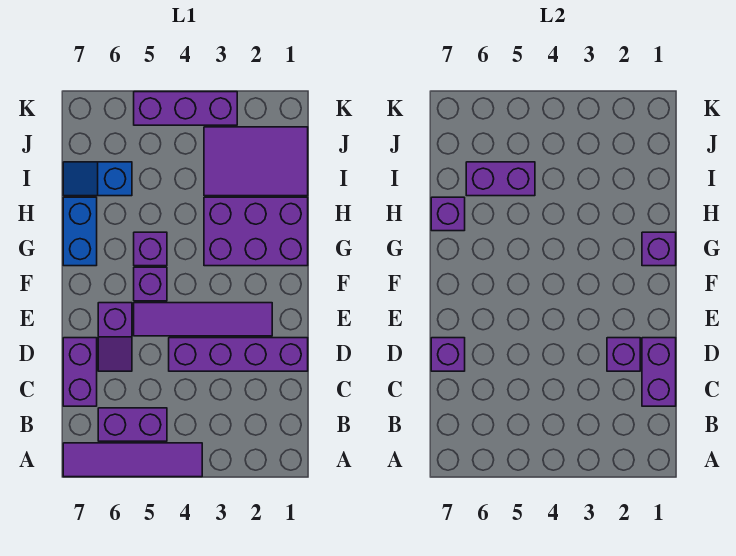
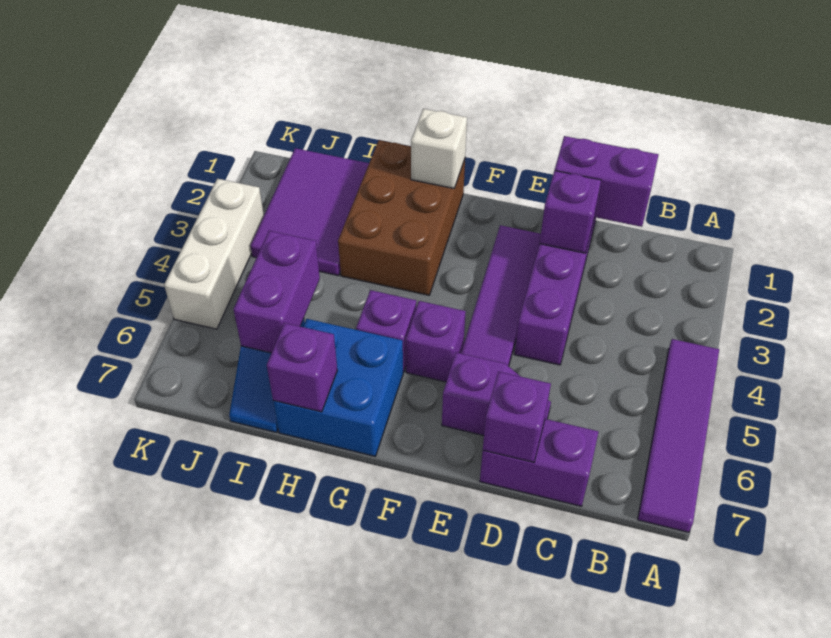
purple brick B5:B6 level 1 -> none
purple brick G1:H3 level 1 -> brown brick G1:H3 level 1
purple brick G1 level 2 -> white brick G1 level 2
blue brick G7:H7 level 1 -> blue brick G6:H7 level 1
purple brick K3:K5 level 1 -> white brick K3:K5 level 1

